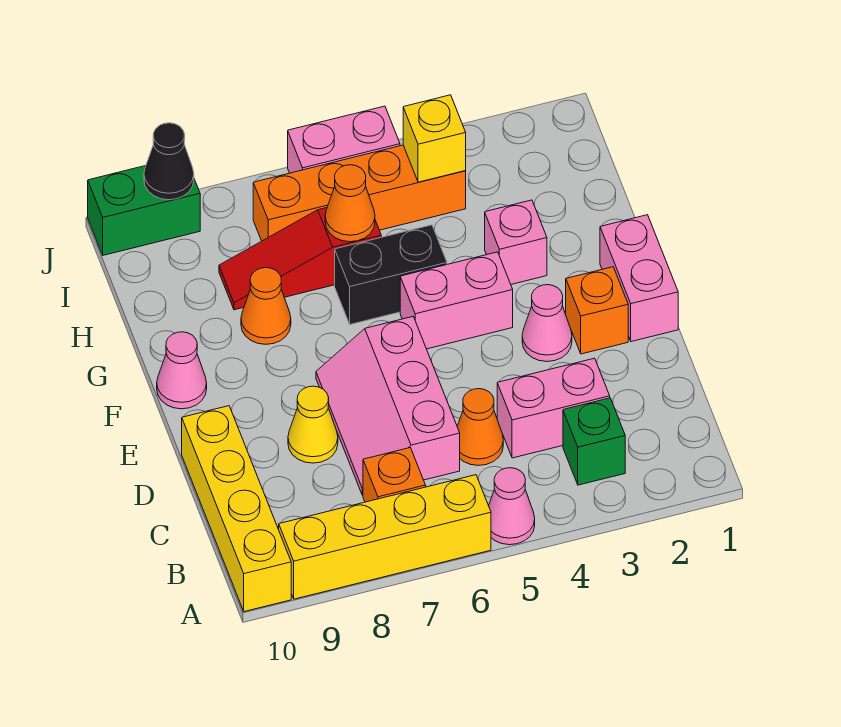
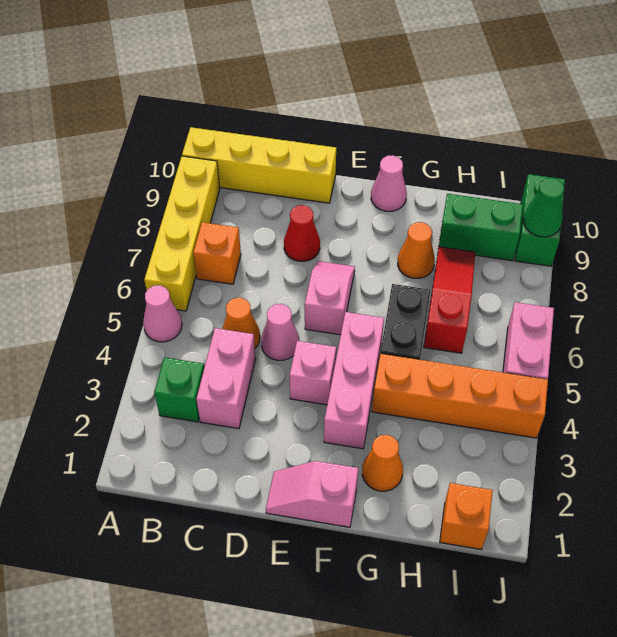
pink slope C6:E7 level 1 top 6 -> pink slope E6:E7 level 1 top 6
yellow cone D8 level 1 -> red cone D8 level 1
pink brick E1:F1 level 1 -> pink slope E1:F1 level 1 top F
orange brick E2 level 1 -> orange brick I1 level 1
pink cone E3 level 1 -> pink cone D5 level 1
pink brick F4:F5 level 1 -> pink brick F3:F5 level 1
pink brick G3 level 1 -> pink brick E4 level 1
orange cone H6 level 2 -> orange cone G2 level 1
none -> green brick H9:I9 level 1
orange brick I4:I7 level 1 -> orange brick G4:J4 level 1
yellow brick I4 level 2 -> none
black cone J9 level 2 -> green cone J9 level 2

